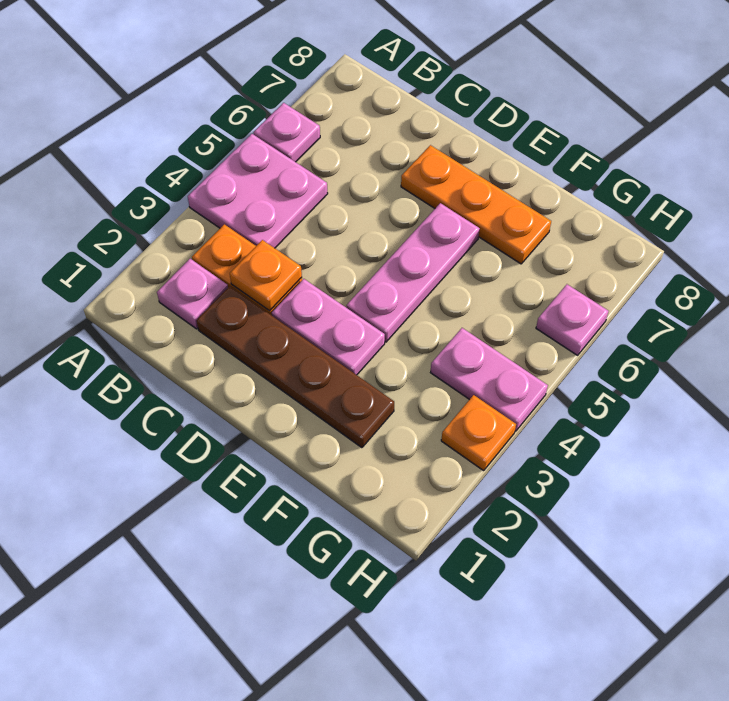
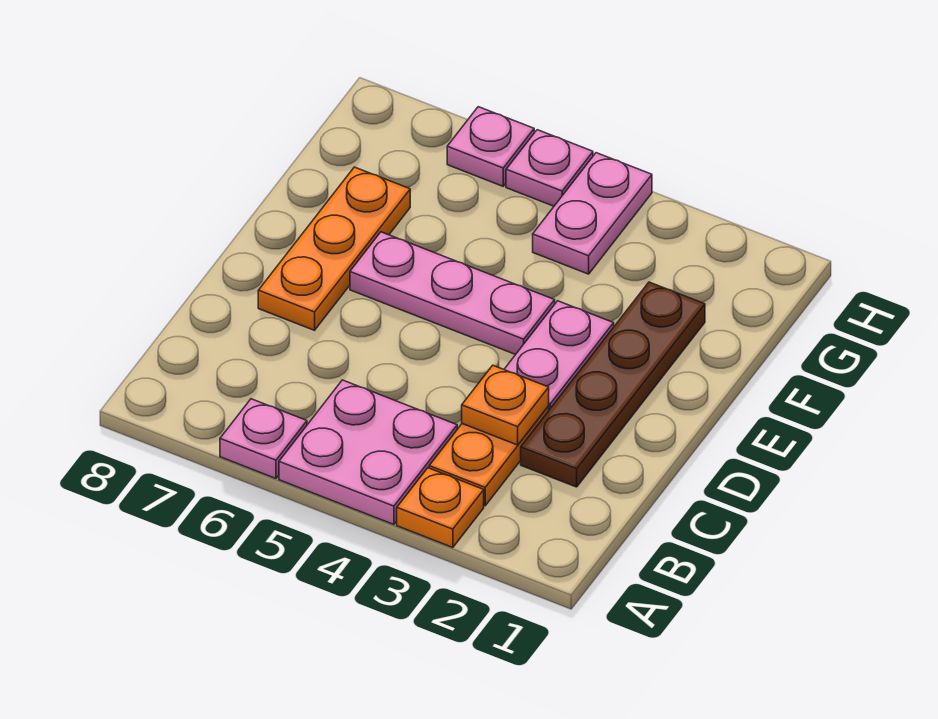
pink plate B2 level 1 -> pink plate H5 level 1
orange plate H3 level 1 -> orange plate A3 level 1

